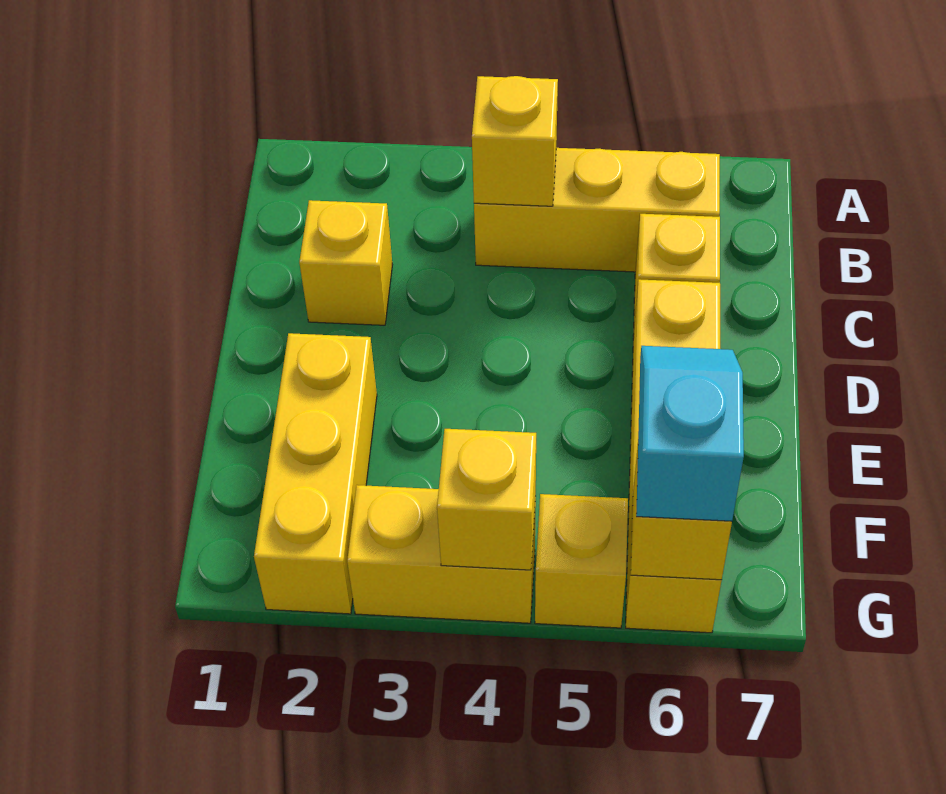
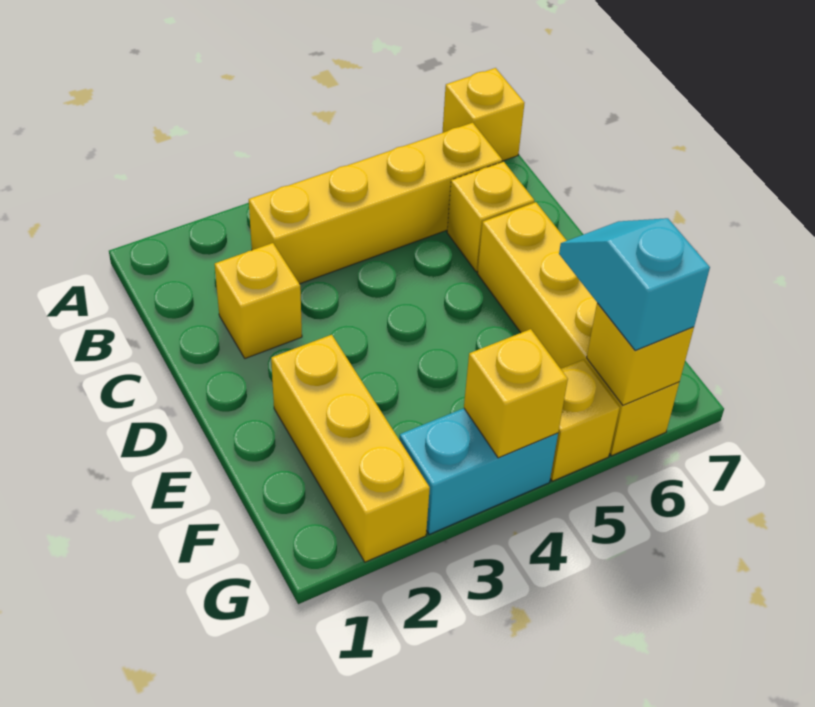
yellow brick B4:B6 level 1 -> yellow brick B3:B6 level 1
yellow brick B4 level 2 -> yellow brick A7 level 1
yellow brick G3:G4 level 1 -> cyan brick G3:G4 level 1

